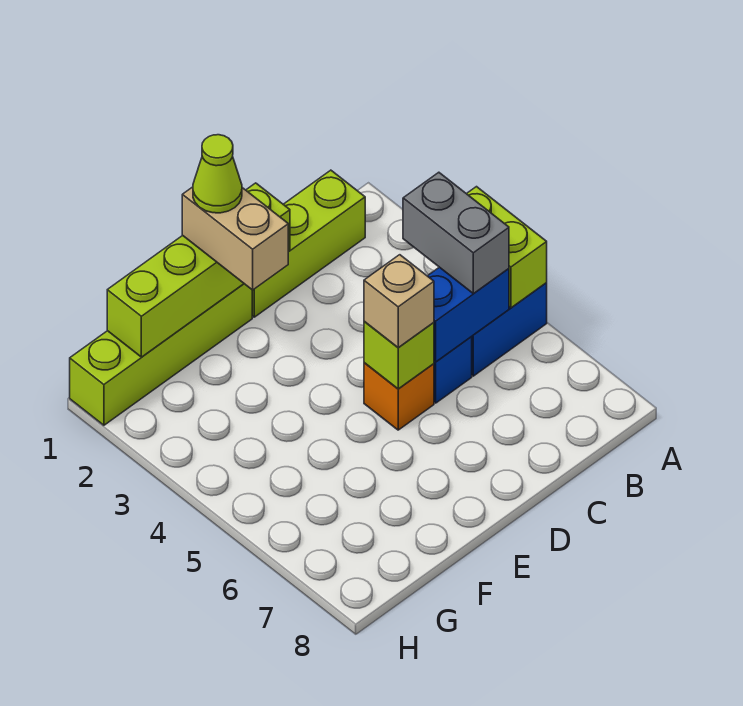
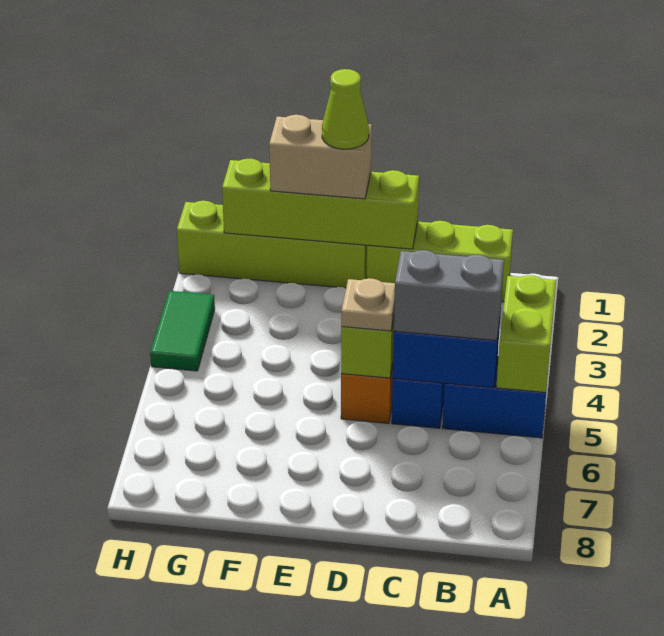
grey brick B4:B5 level 3 -> grey brick B5:C5 level 3
tan brick D5 level 3 -> tan plate D5 level 3
tan brick E1:E2 level 3 -> tan brick E1:F1 level 3
none -> green tile H3:H4 level 1

